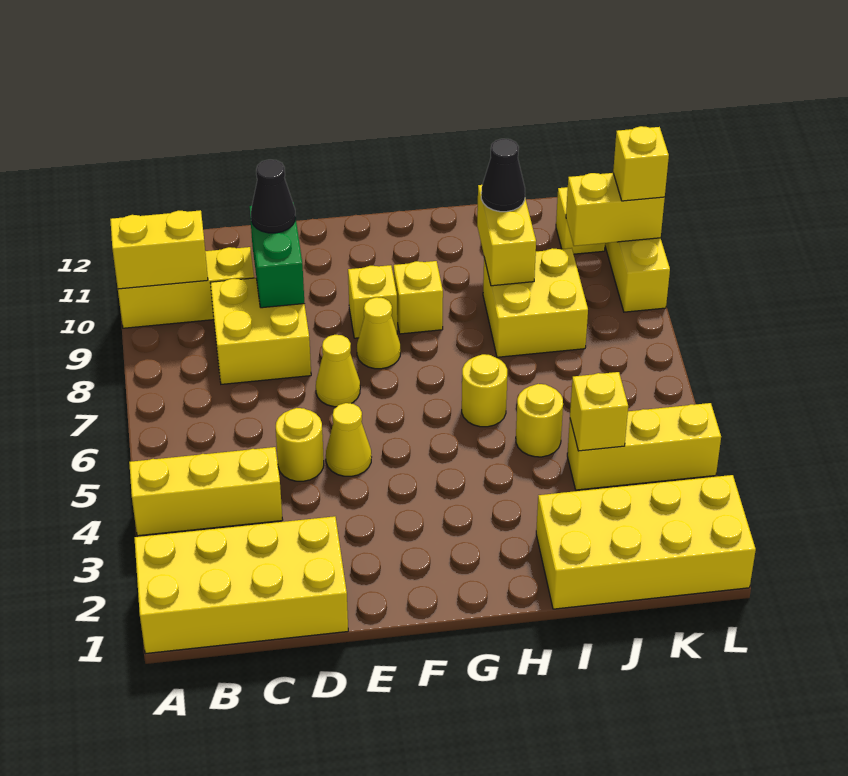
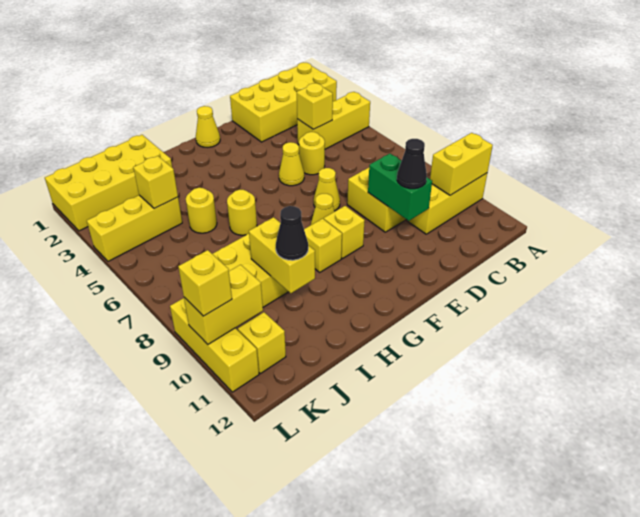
none -> yellow brick C4 level 2
none -> yellow cone F1 level 1

